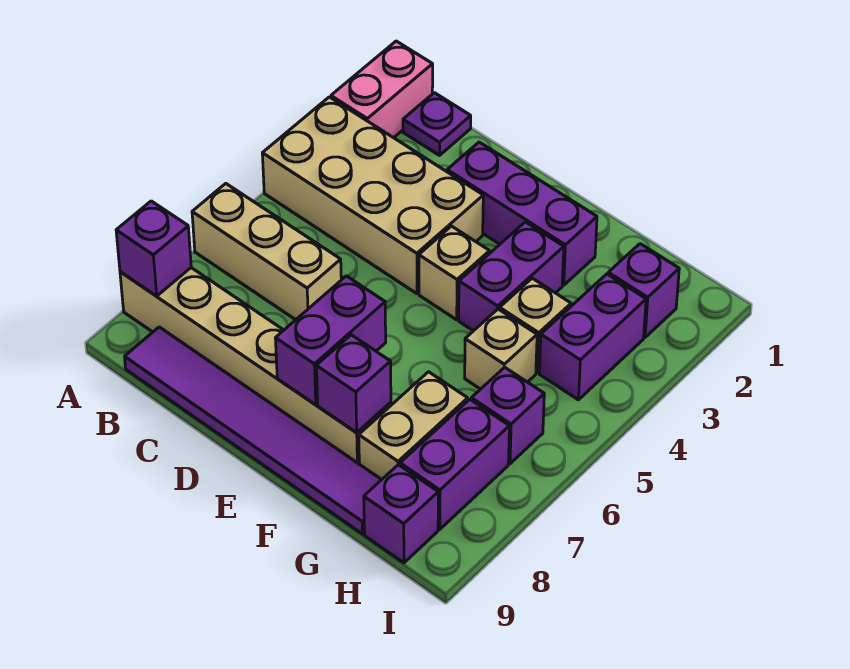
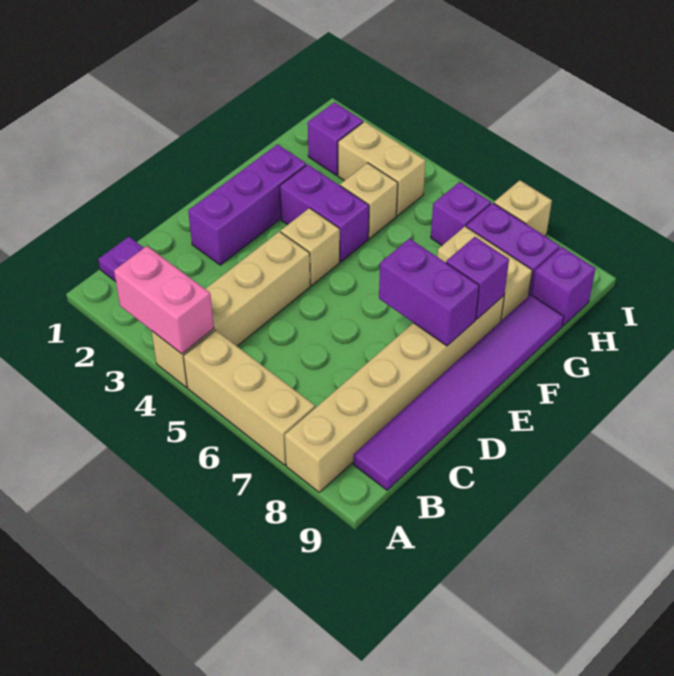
pink brick A1:A2 level 1 -> pink brick A3:A4 level 2
tan brick A3:D4 level 1 -> tan brick A4:D4 level 1
tan brick A6:C6 level 1 -> tan brick A5:A7 level 1
purple brick A8 level 2 -> none
tan brick G5 level 1 -> tan brick I7 level 1
purple brick H3:H4 level 1 -> tan brick H3:H4 level 1

